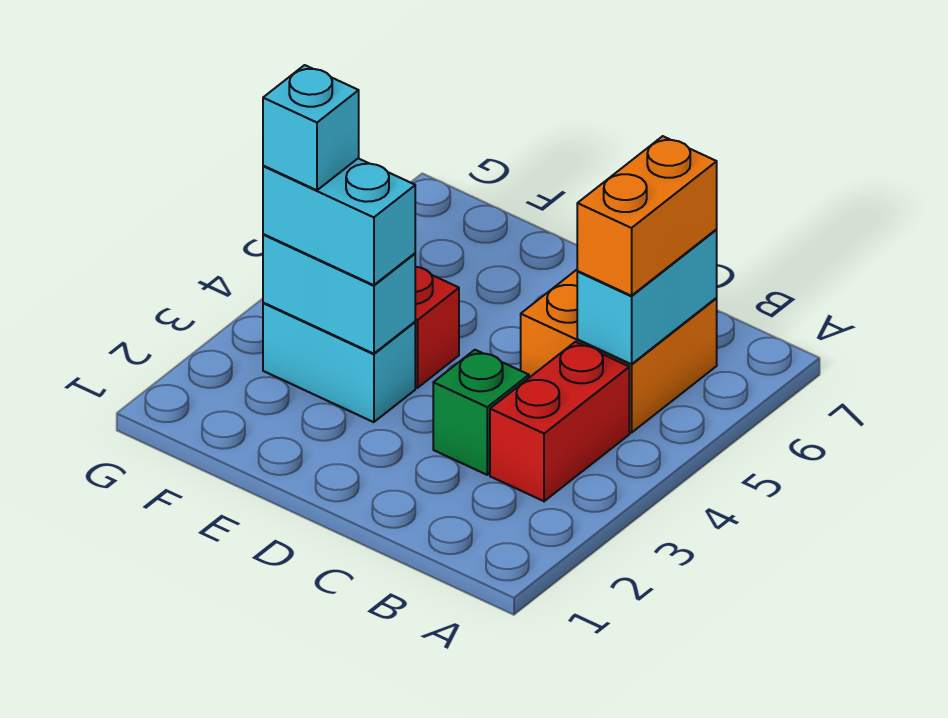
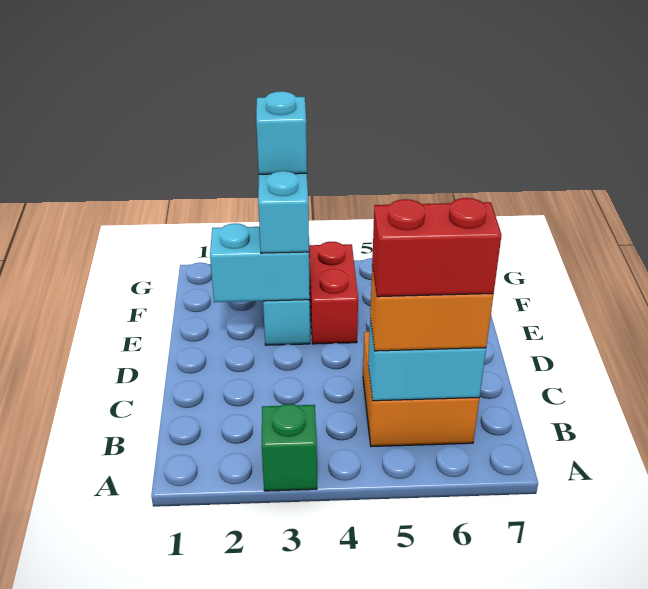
red brick B3:B4 level 1 -> red brick B5:B6 level 4
green brick C3 level 1 -> green brick A3 level 1
cyan brick E3:F3 level 2 -> cyan brick E2:E3 level 2

